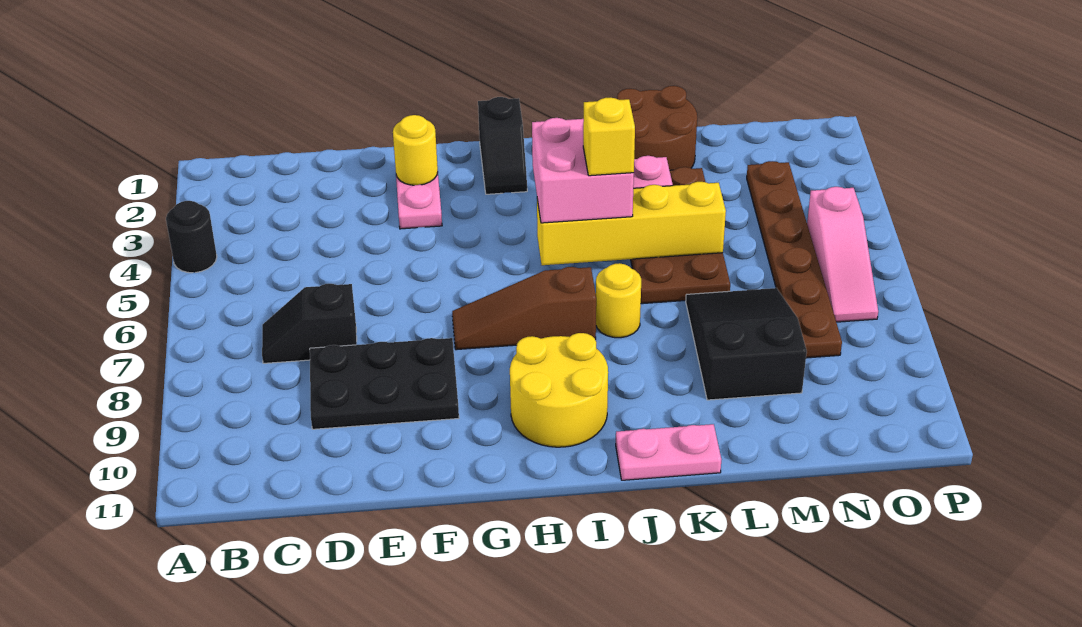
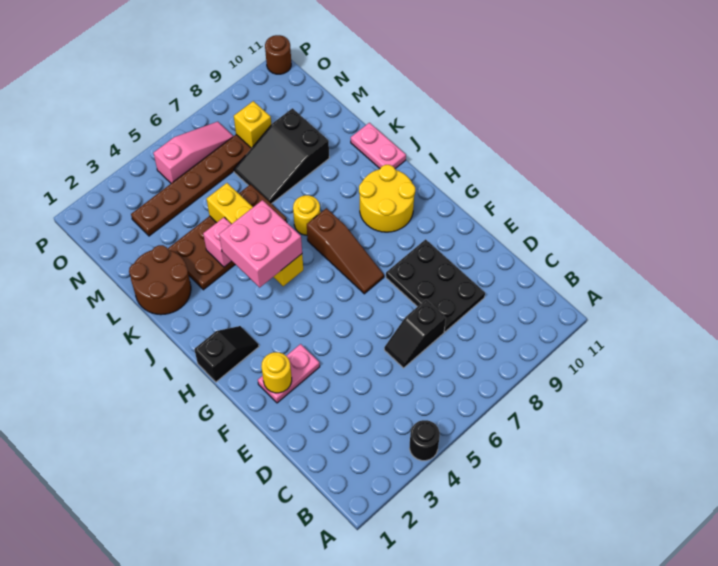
black slope C7:D7 level 1 top D -> black slope D6:D7 level 1 top 7
yellow brick J5 level 4 -> yellow brick N8 level 2
none -> brown round brick P11 level 1

